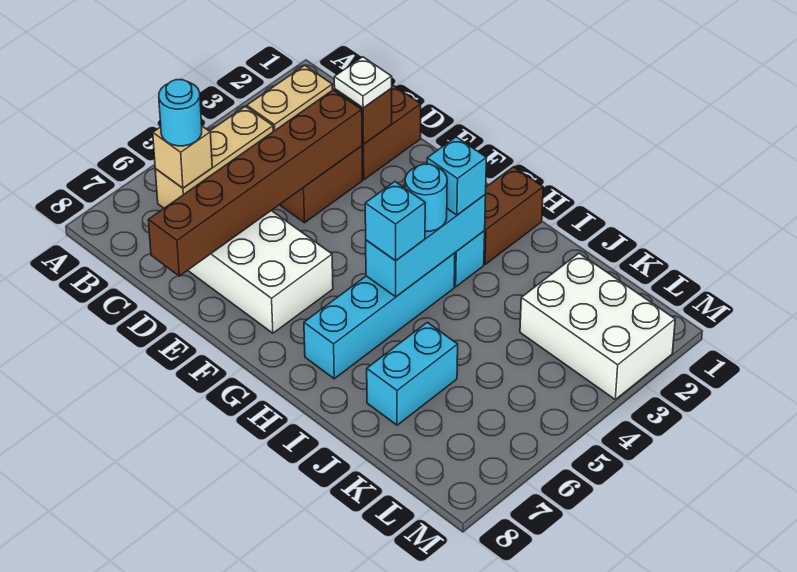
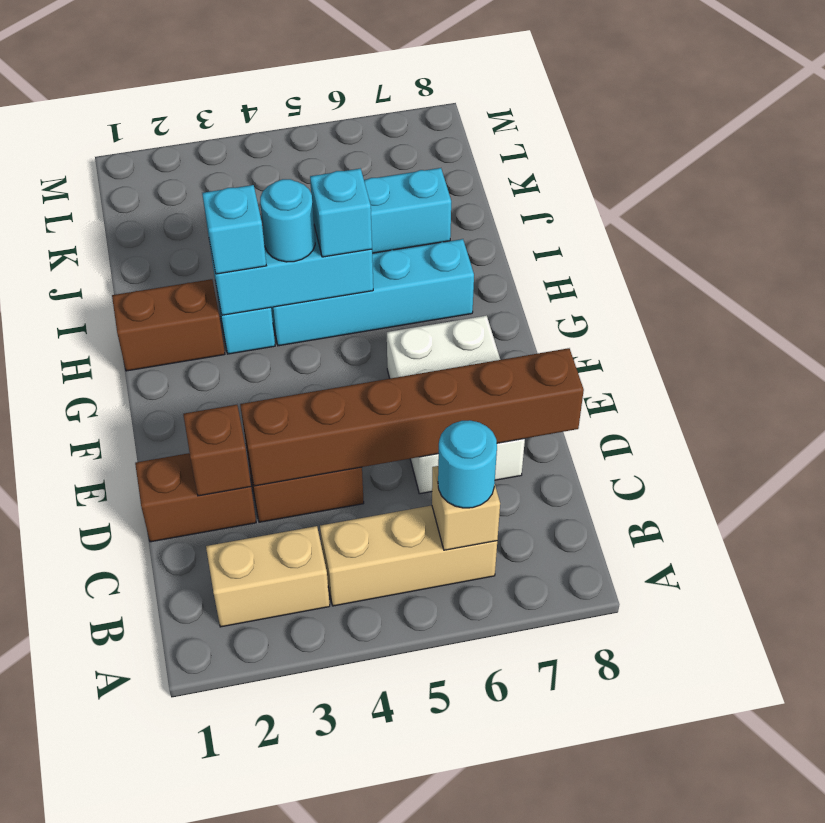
white plate D2 level 3 -> none
white brick K2:M3 level 1 -> none

